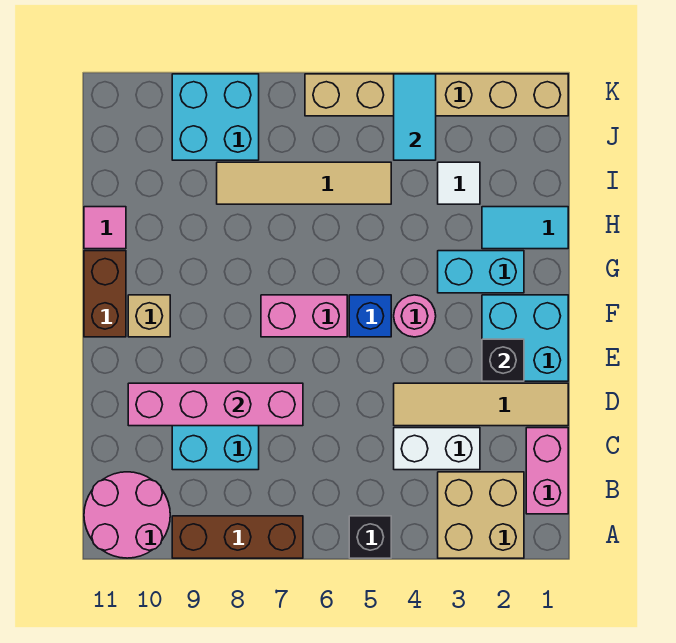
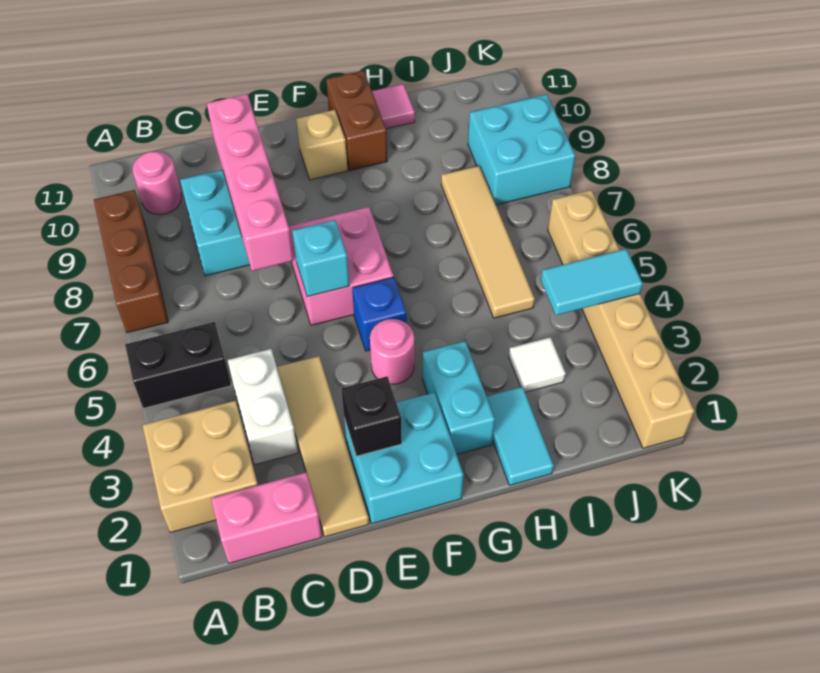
black brick A5 level 1 -> black brick A5:B5 level 1
pink round brick A10:B11 level 1 -> pink round brick B10 level 1
none -> cyan brick E6 level 2
pink brick F6:F7 level 1 -> pink brick E6:F7 level 1
brown brick F11:G11 level 1 -> brown brick G10:G11 level 1

